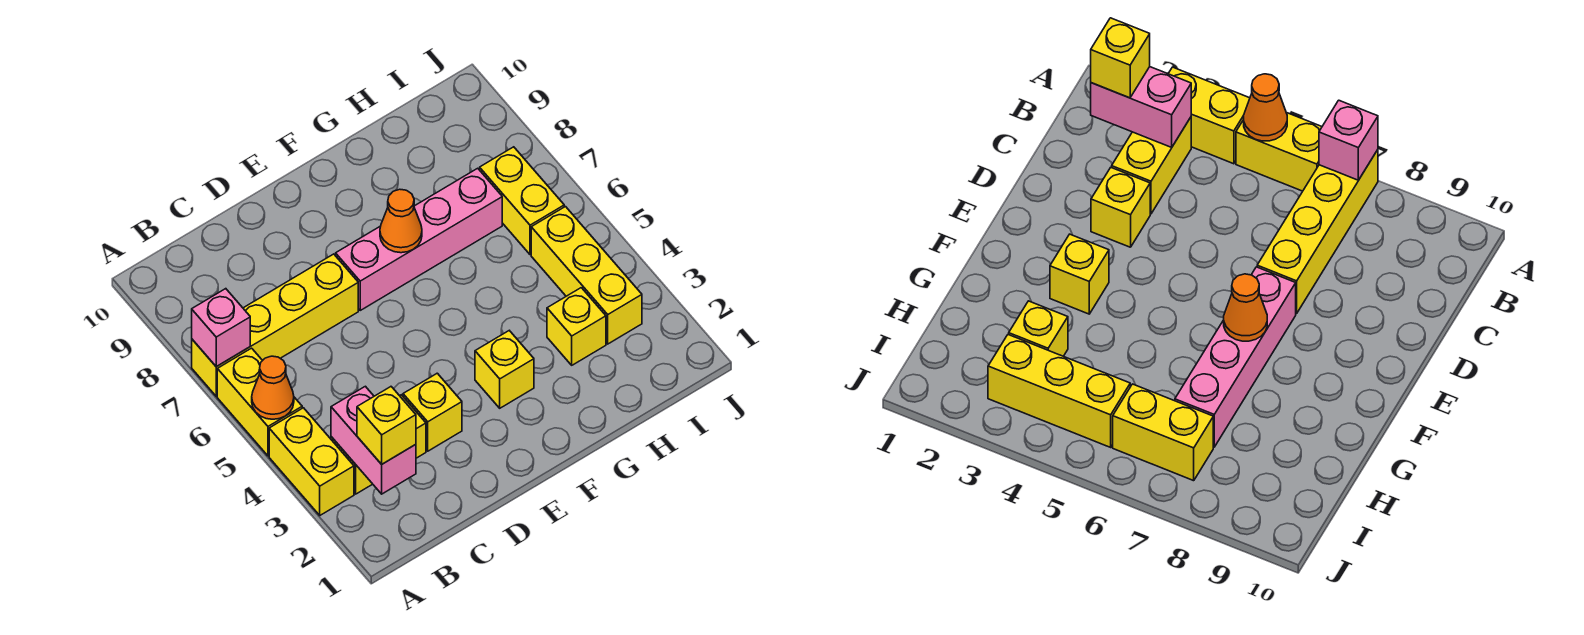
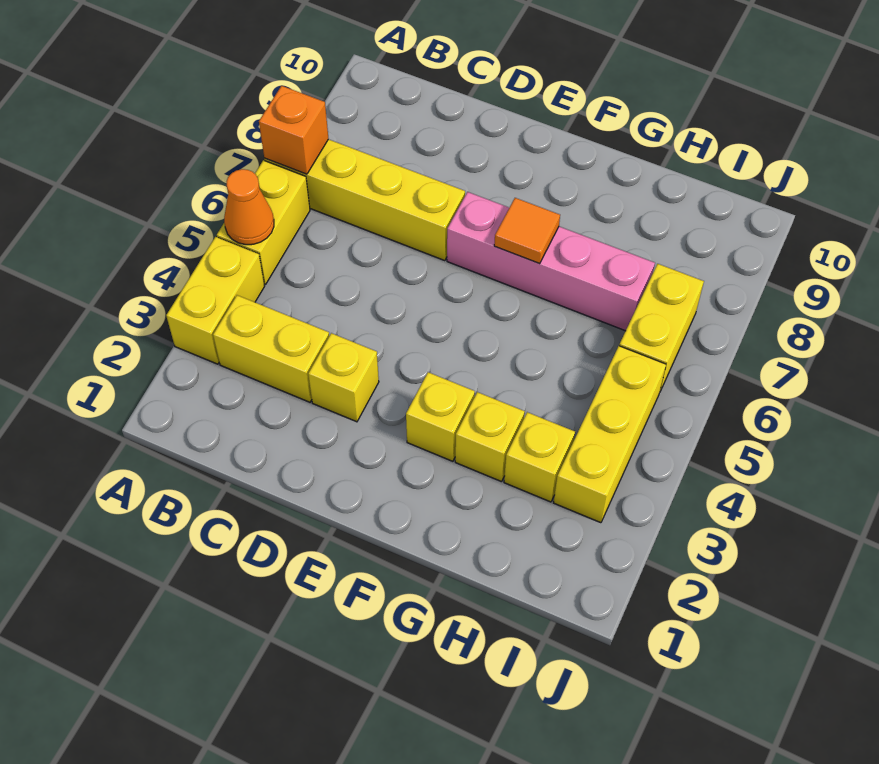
pink brick A7 level 2 -> orange brick A7 level 2
pink brick B2:B3 level 2 -> none
yellow brick B2 level 3 -> yellow brick G3 level 1
orange cone F7 level 2 -> orange tile F7 level 2

